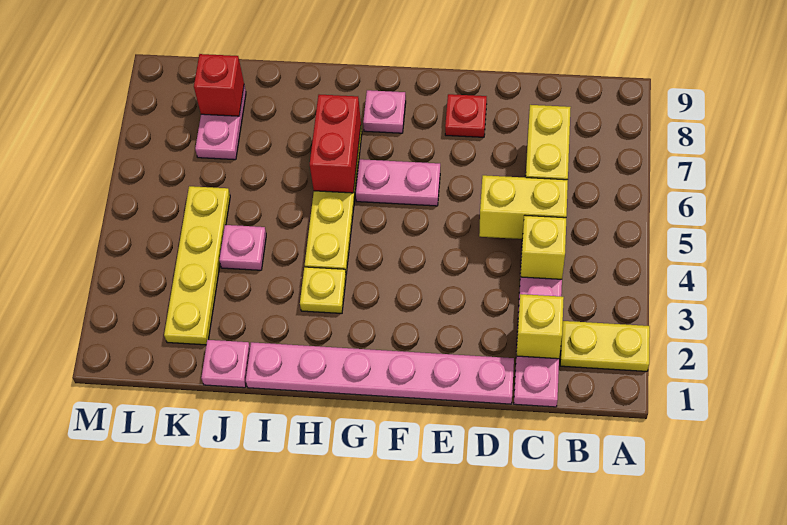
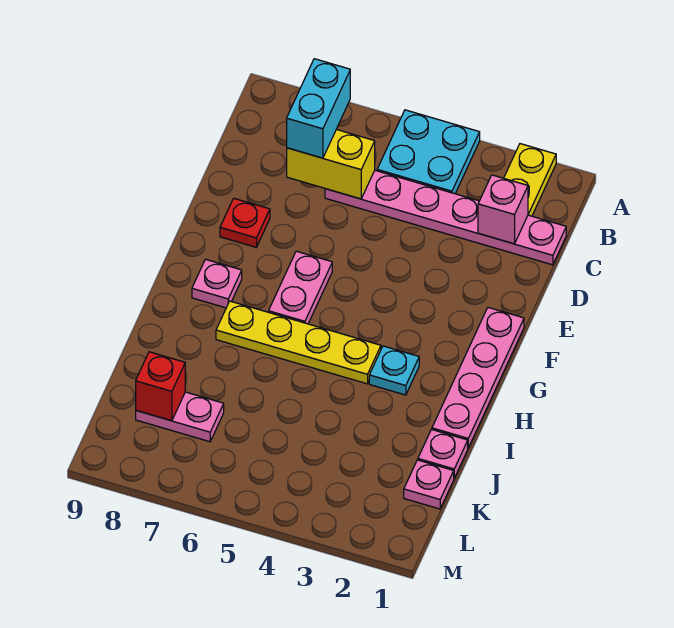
none -> cyan plate A4:B5 level 1
none -> cyan brick B7:C7 level 3
yellow brick C2 level 2 -> pink brick C2 level 2
yellow brick C4 level 2 -> none
yellow brick C5:D5 level 2 -> none
pink plate D1:I1 level 1 -> pink plate F1:I1 level 1
yellow plate H3 level 1 -> cyan plate H3 level 1
red brick H6:H7 level 2 -> none
pink plate J4 level 1 -> pink plate K1 level 1
yellow plate K2:K5 level 1 -> none

